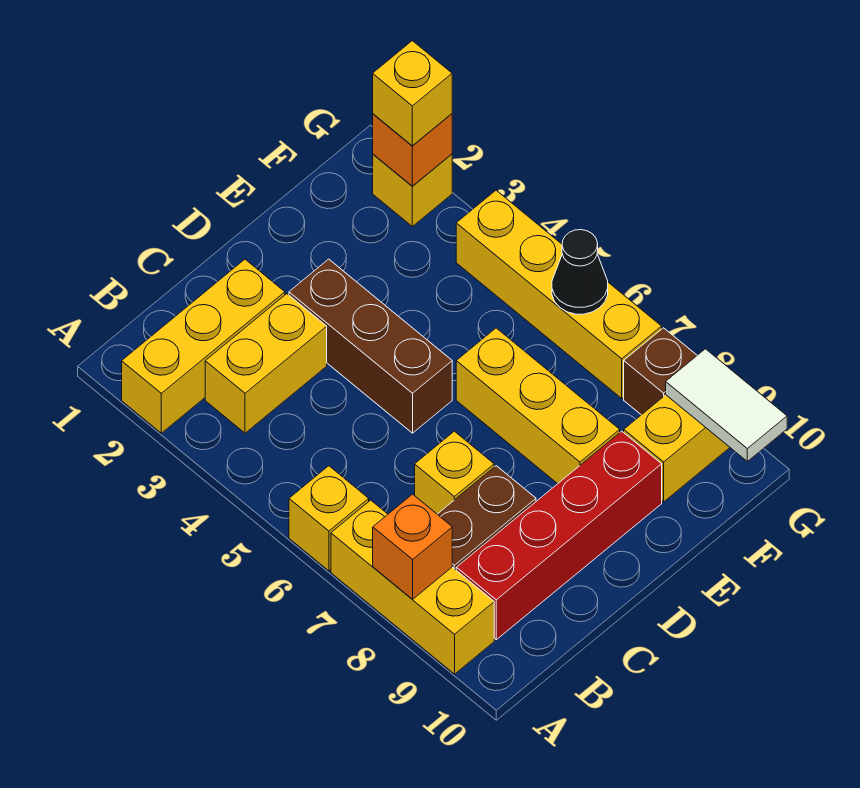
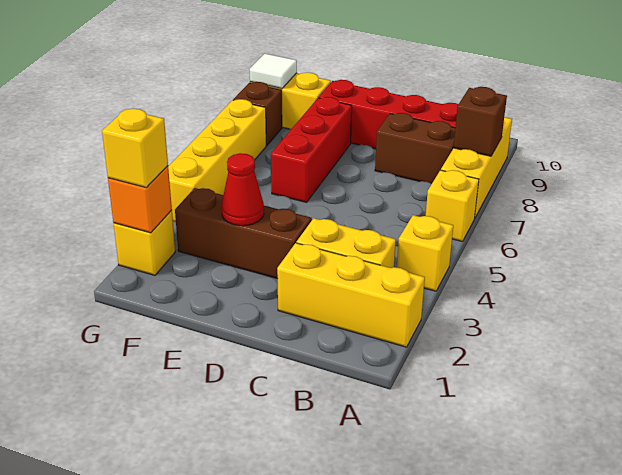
orange brick A8 level 2 -> brown brick A8 level 2
yellow brick C7 level 1 -> yellow brick A4 level 1
brown brick D3:D5 level 1 -> brown brick D3:F3 level 1
none -> red cone E3 level 2
yellow brick E6:E8 level 1 -> red brick E6:E8 level 1
black cone G6 level 2 -> none
white tile G9:G10 level 2 -> white tile G9 level 2

